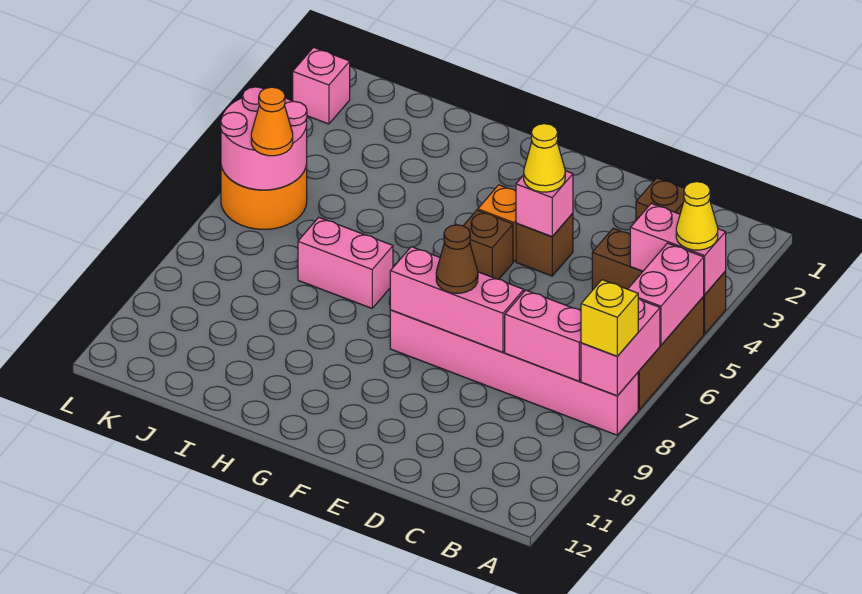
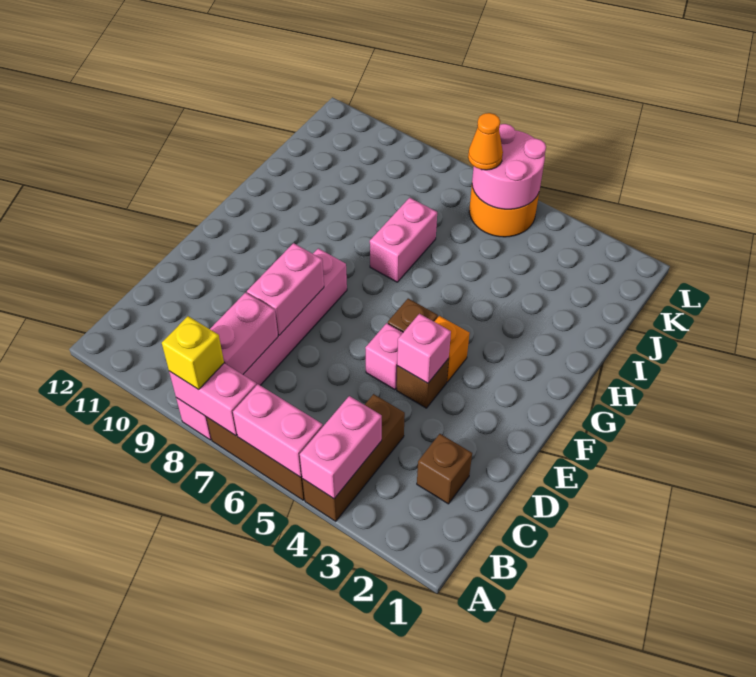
yellow cone A4 level 3 -> none
pink brick D8:F8 level 2 -> pink brick D8:E8 level 2
yellow cone E4 level 3 -> none
brown cone E8 level 3 -> none
pink brick L2 level 1 -> pink brick E5 level 1

